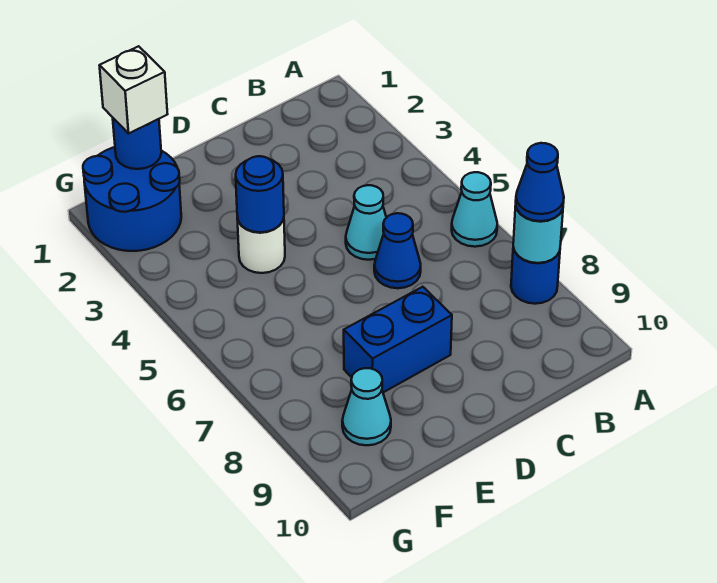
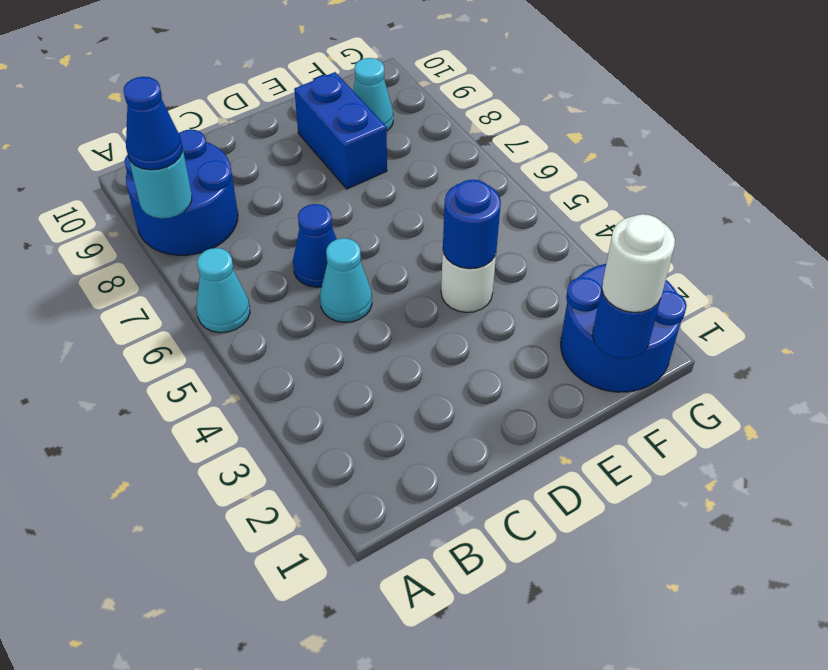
blue round brick A8 level 1 -> blue round brick A8:B9 level 1
blue brick D8:E8 level 1 -> blue brick E8:E9 level 1
white brick F1 level 3 -> white round brick F1 level 3

